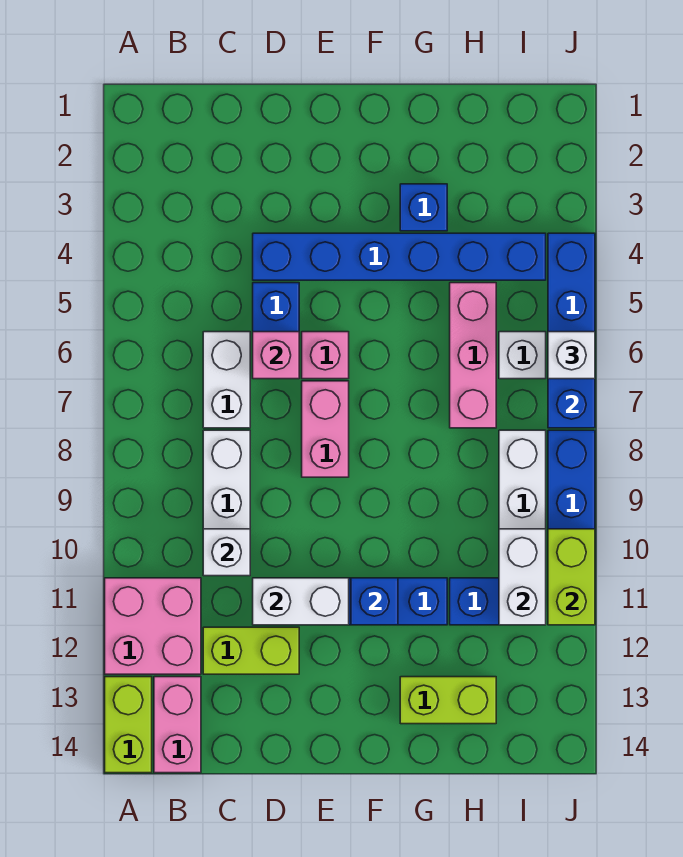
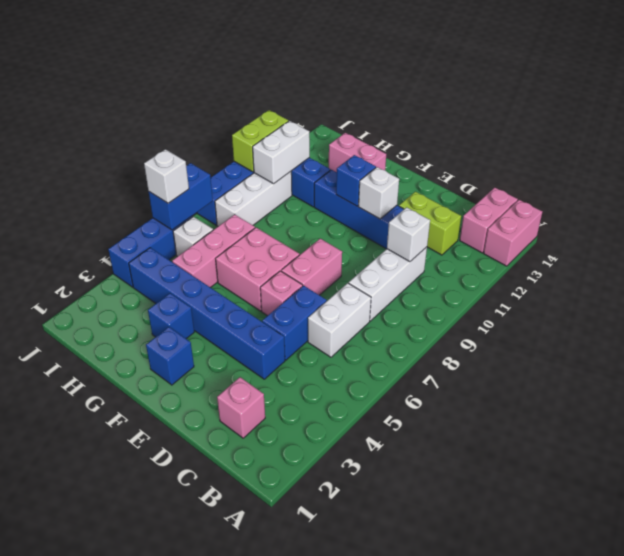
pink brick A11:B12 level 1 -> pink brick F6:G7 level 1
lime brick A13:A14 level 1 -> pink brick A13:A14 level 1
pink brick D6 level 2 -> pink brick C2 level 1
white brick D11:E11 level 2 -> white brick E11 level 2
none -> blue brick F2 level 1
lime brick G13:H13 level 1 -> pink brick G13:H13 level 1

